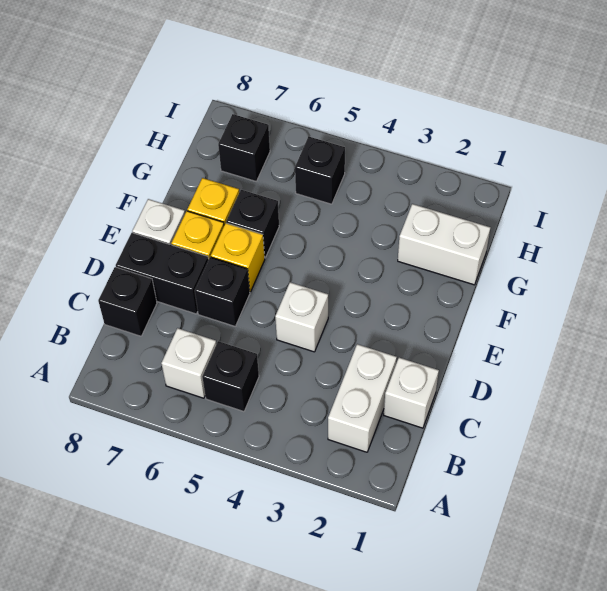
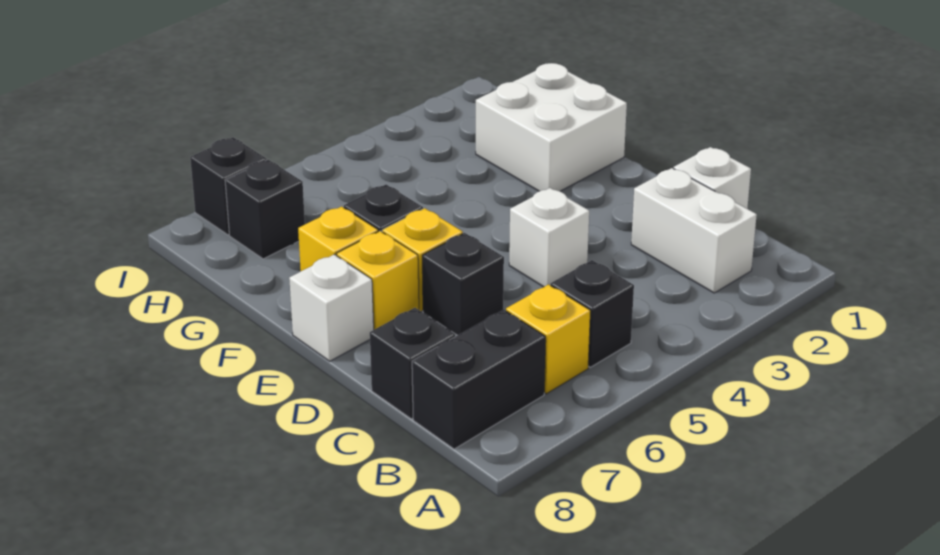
white brick B6 level 1 -> yellow brick B6 level 1
black brick D7:D8 level 1 -> black brick B7:B8 level 1
white brick G1:G2 level 1 -> white brick F1:G2 level 1
black brick H5 level 1 -> black brick I7 level 1

